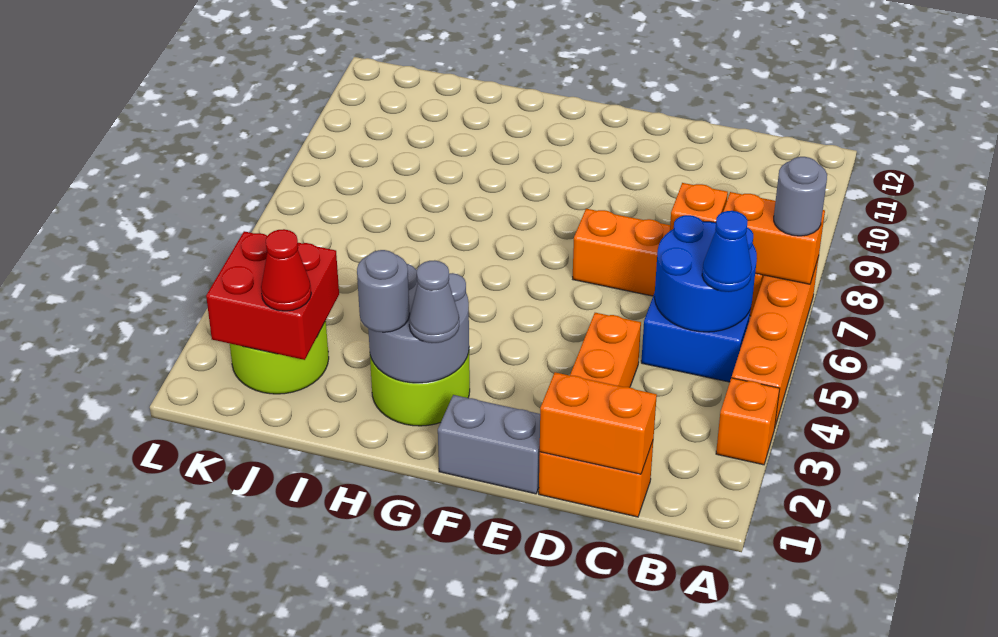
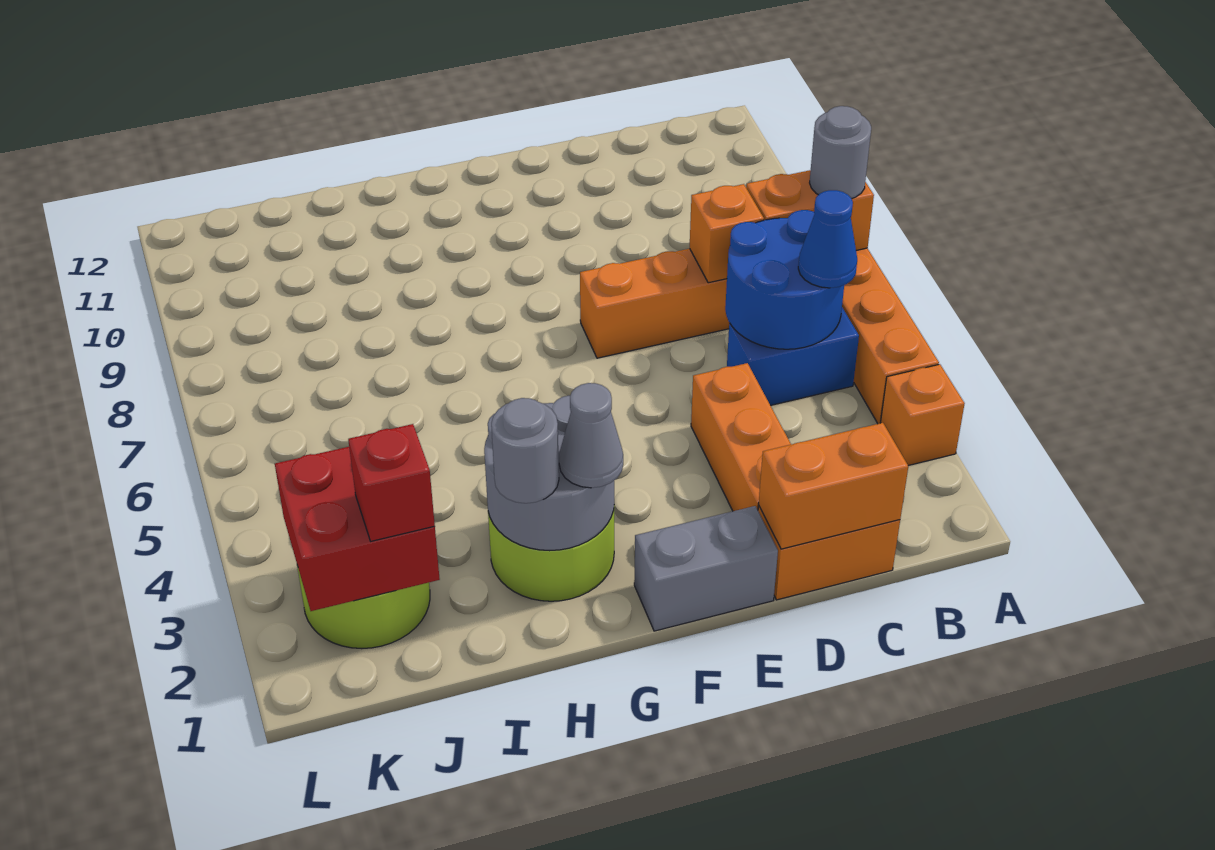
red cone J2 level 3 -> red brick J2 level 3

